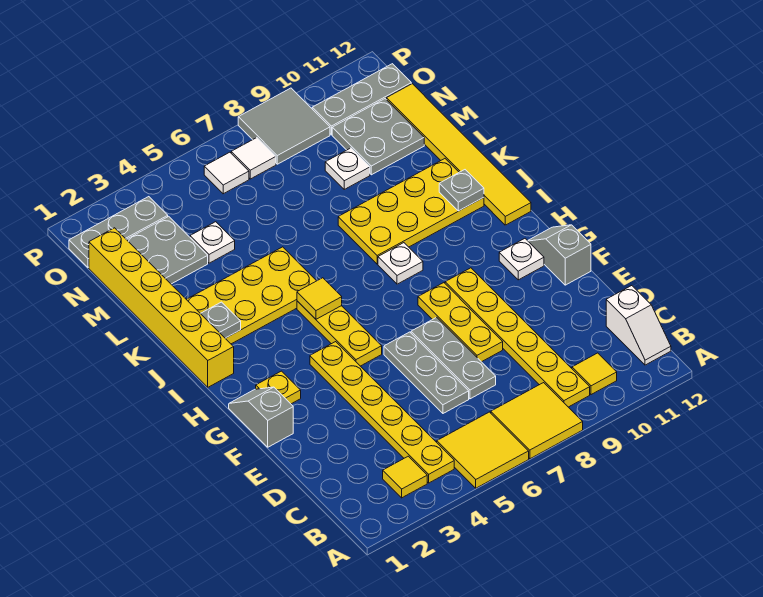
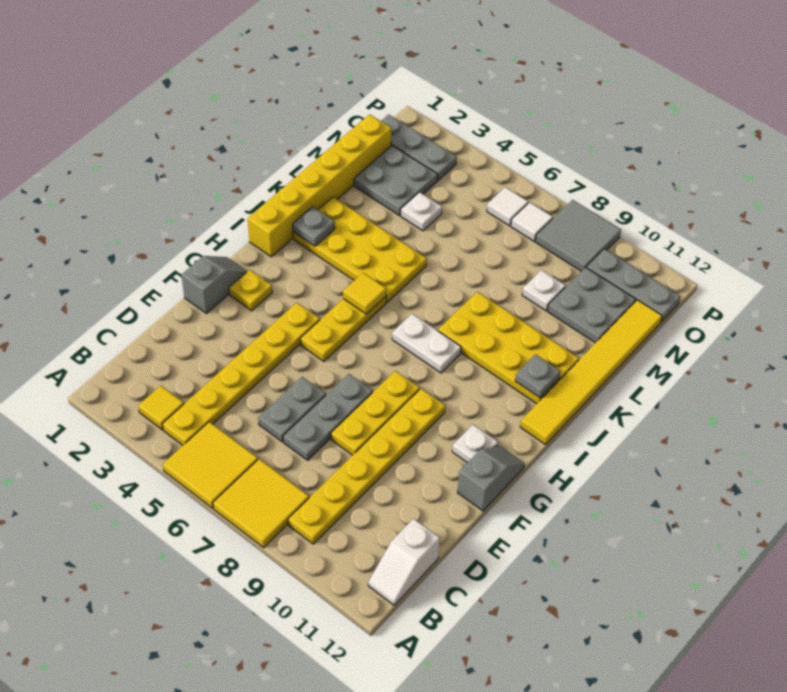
yellow tile B10 level 1 -> none
grey plate D6:F6 level 1 -> grey plate D6:E6 level 1
white plate I8 level 1 -> white plate I7:I8 level 1

